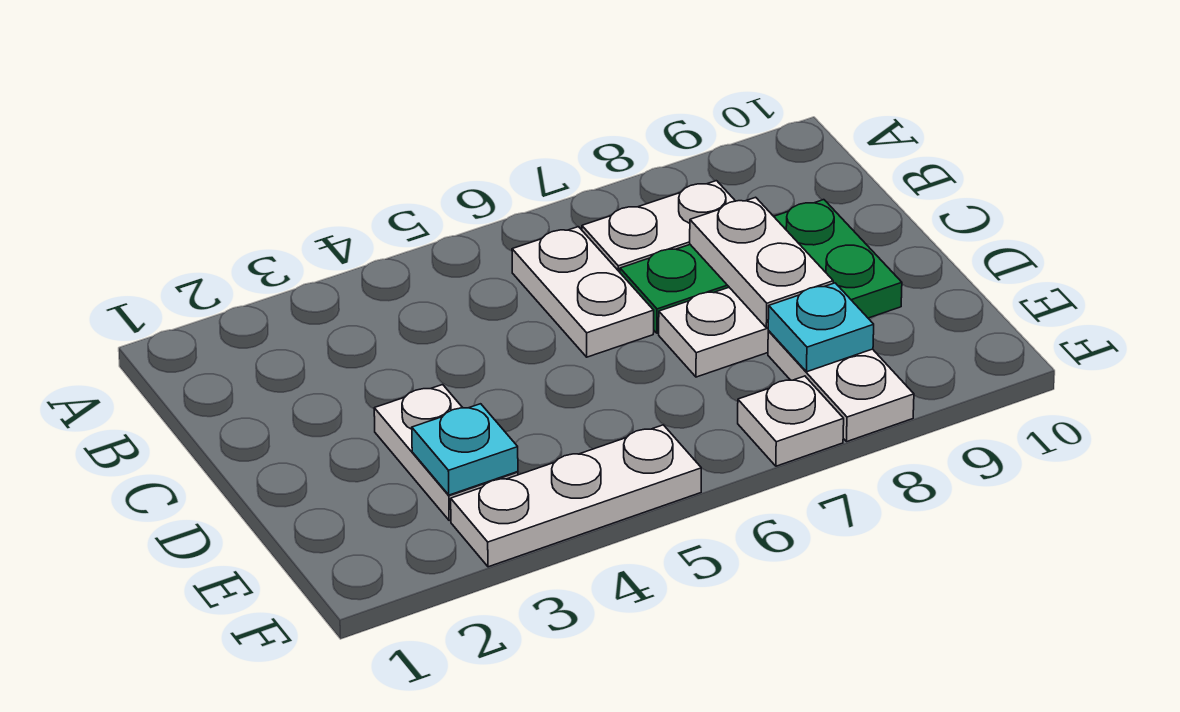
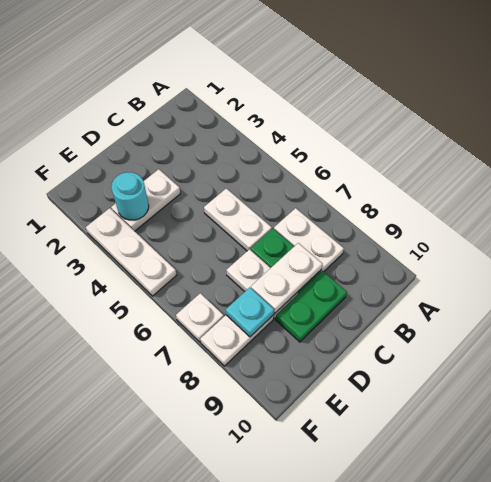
white plate B6:C6 level 1 -> white plate C5:C6 level 1
cyan plate E3 level 2 -> cyan round brick E3 level 2

